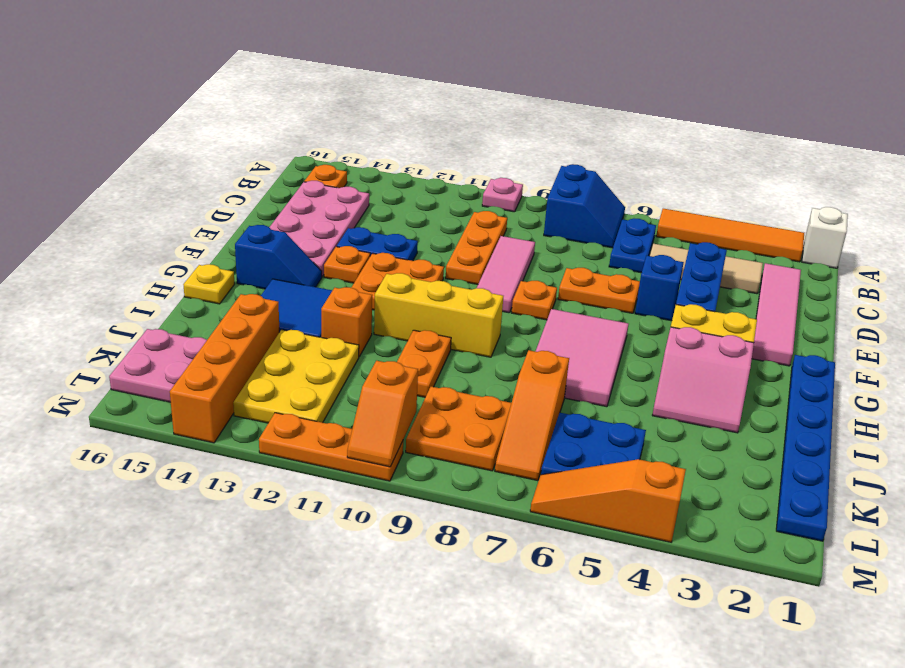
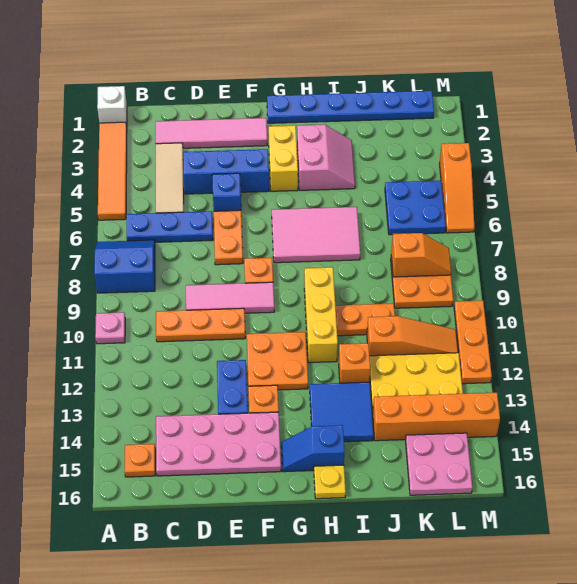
blue plate B6:C6 level 1 -> blue plate B6:D6 level 1
blue slope G14:G15 level 1 top 15 -> blue slope G15:H15 level 1 top H
orange slope J7:L7 level 1 top J -> orange slope J11:L11 level 1 top J
orange slope L10:M10 level 2 top L -> orange slope K8:L8 level 2 top K

